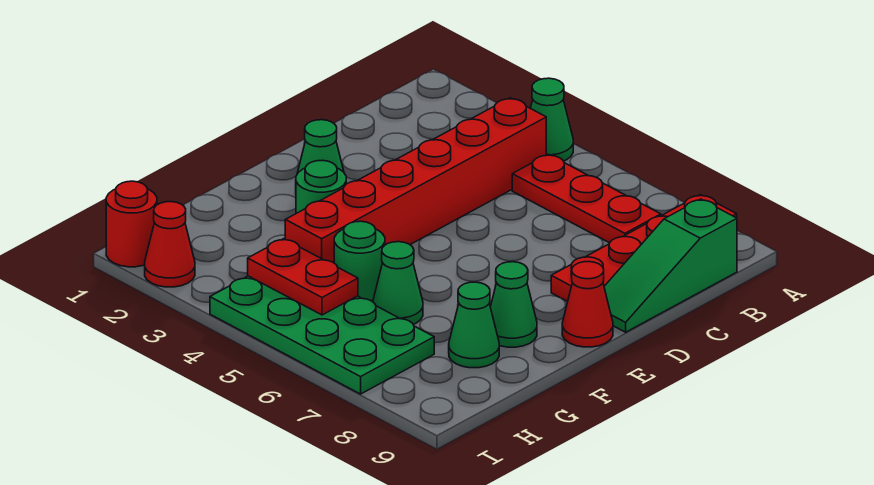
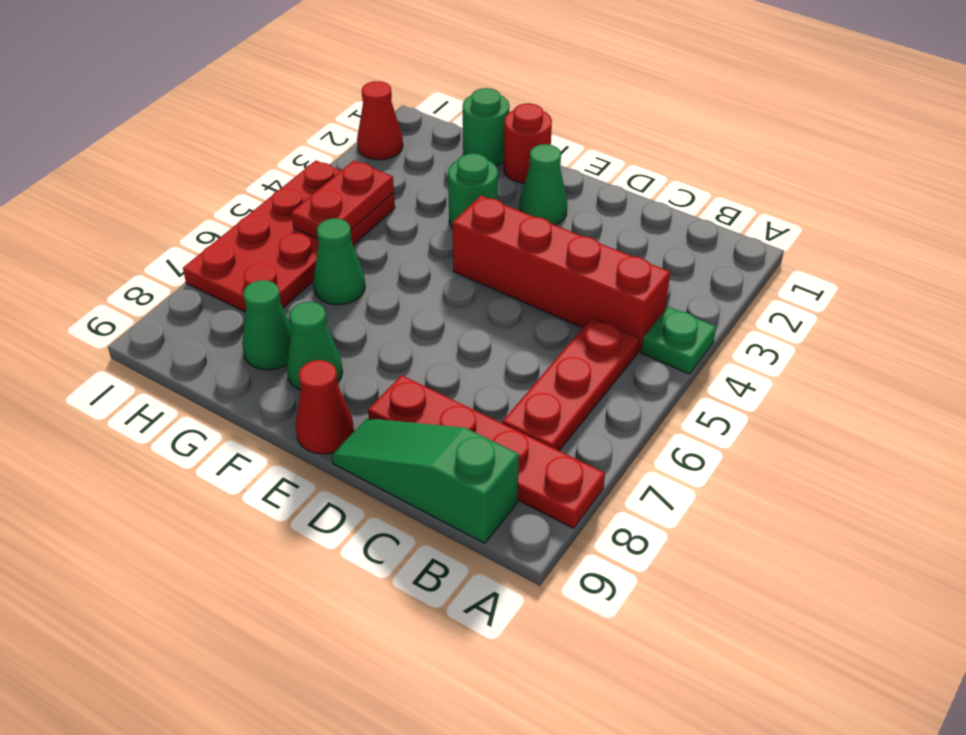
green cone A4 level 1 -> green plate A4 level 1
red brick B4:G4 level 1 -> red brick B4:E4 level 1
green round brick G5 level 1 -> green round brick G1 level 1
green plate H4:I7 level 1 -> red plate H4:I7 level 1
red round brick I1 level 1 -> red round brick F1 level 1

